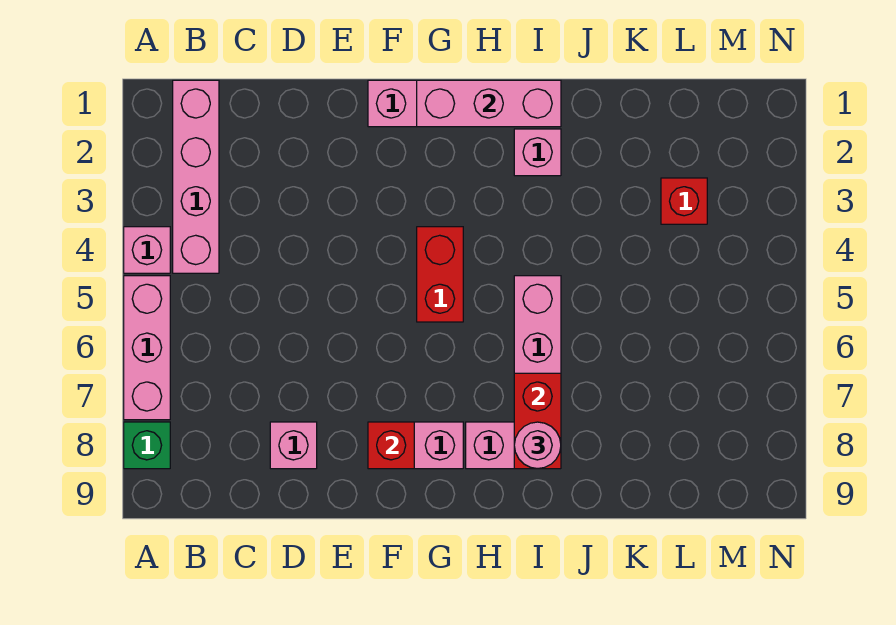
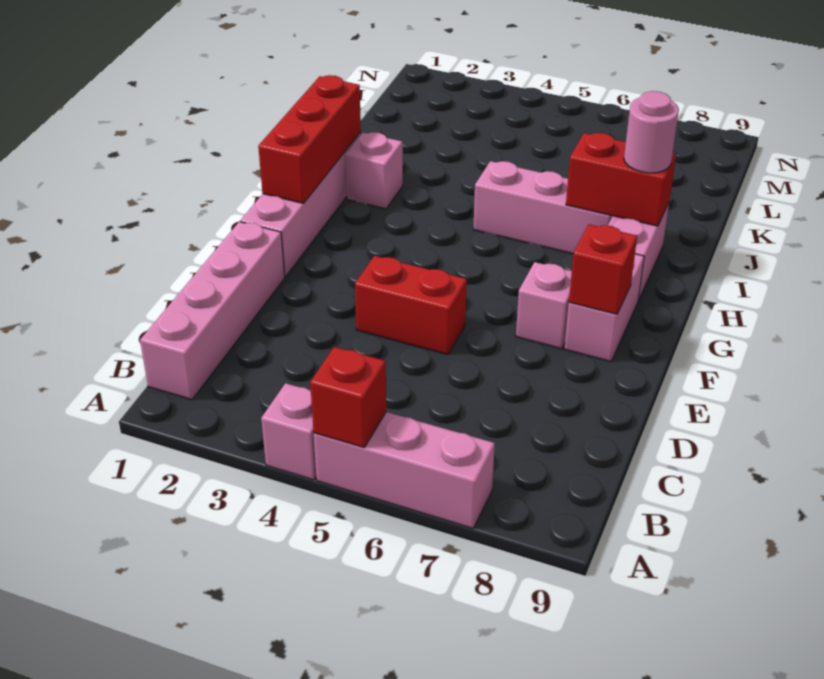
green brick A8 level 1 -> none
pink brick B1:B4 level 1 -> pink brick B1:E1 level 1
pink brick D8 level 1 -> pink brick F7 level 1
pink brick G1:I1 level 2 -> red brick G1:I1 level 2
red brick G4:G5 level 1 -> red brick E4:E5 level 1
red brick L3 level 1 -> red brick A5 level 2

